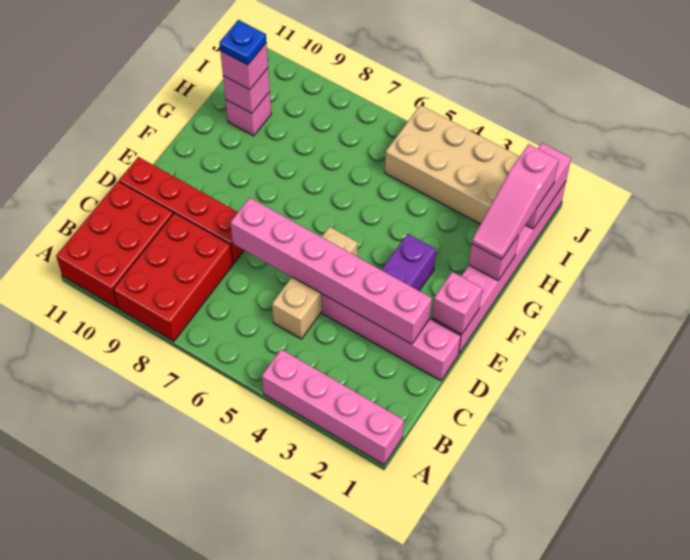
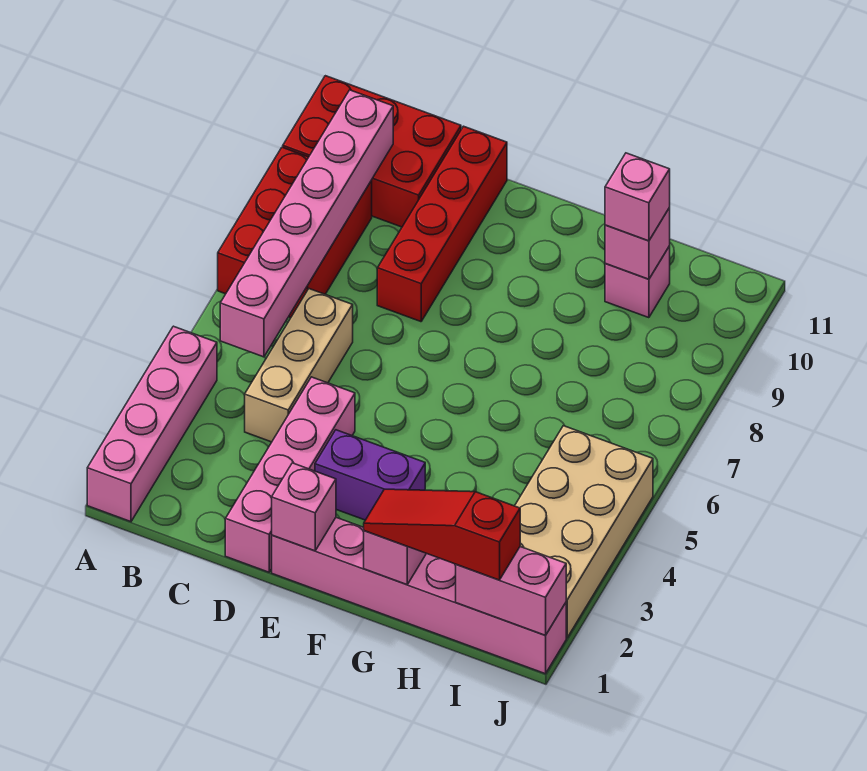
red brick A8:C9 level 1 -> red brick A7:B9 level 1
tan brick C5:E5 level 1 -> tan brick C4:C6 level 1
pink brick D2:D7 level 2 -> pink brick B5:B10 level 2
pink slope G1:I1 level 3 top I -> red slope G1:I1 level 3 top I
blue plate H10 level 4 -> none

